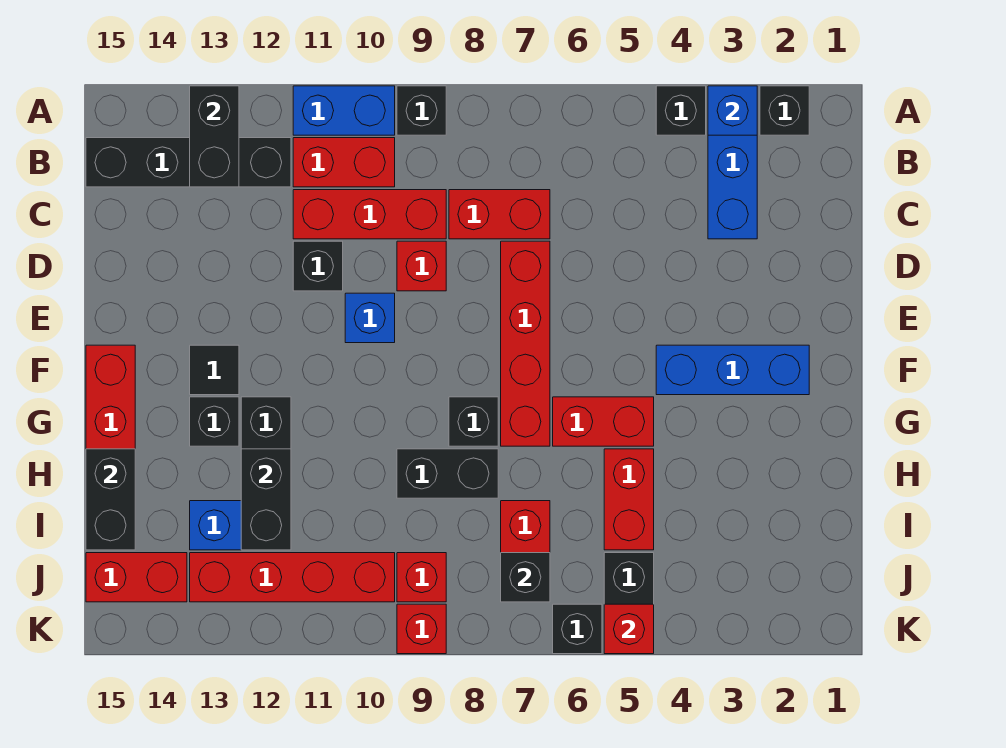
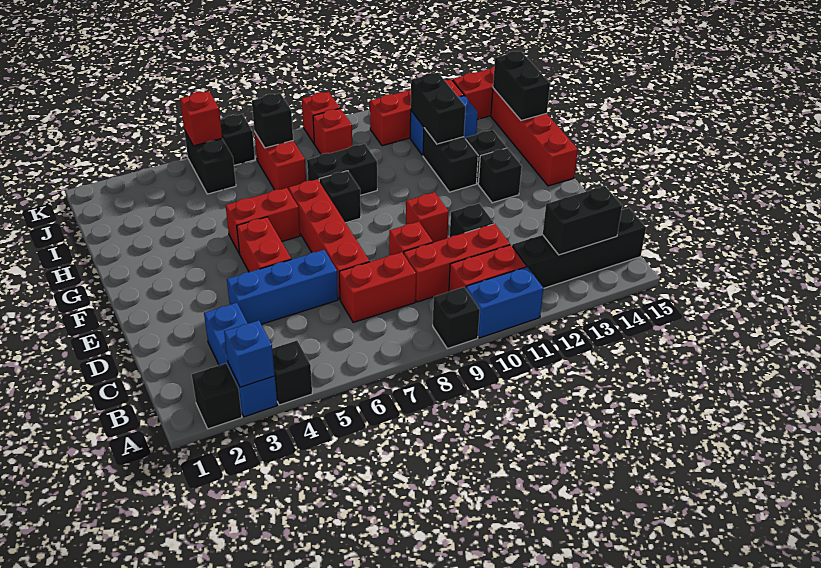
black brick A13:B13 level 2 -> black brick B13:B14 level 2
blue brick E10 level 1 -> red brick E10 level 1
blue brick F2:F4 level 1 -> blue brick D4:D6 level 1
black tile F13 level 1 -> black brick F13 level 1
red brick H5:I5 level 1 -> red brick E5:F5 level 1
red brick J10:J13 level 1 -> red brick J11:J13 level 1

